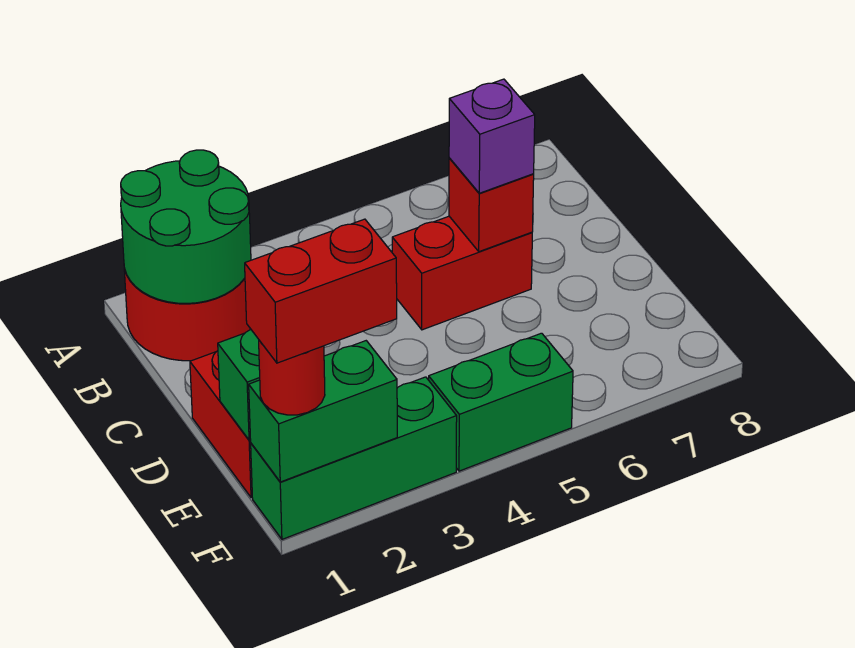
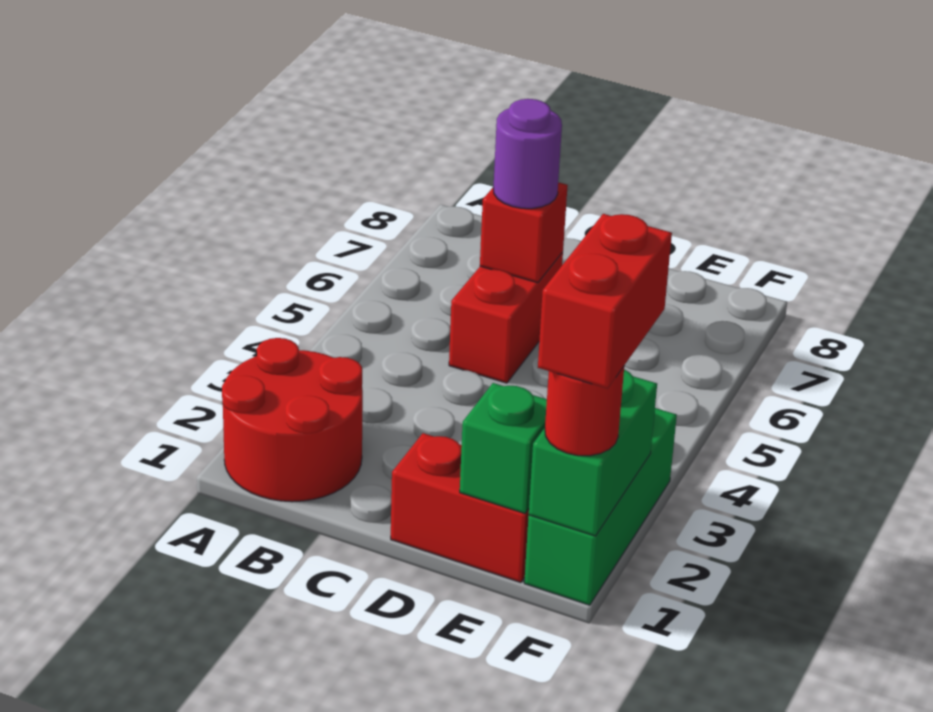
green round brick A1:B2 level 2 -> none
purple brick C6 level 3 -> purple round brick C6 level 3
green brick F4:F5 level 1 -> none

